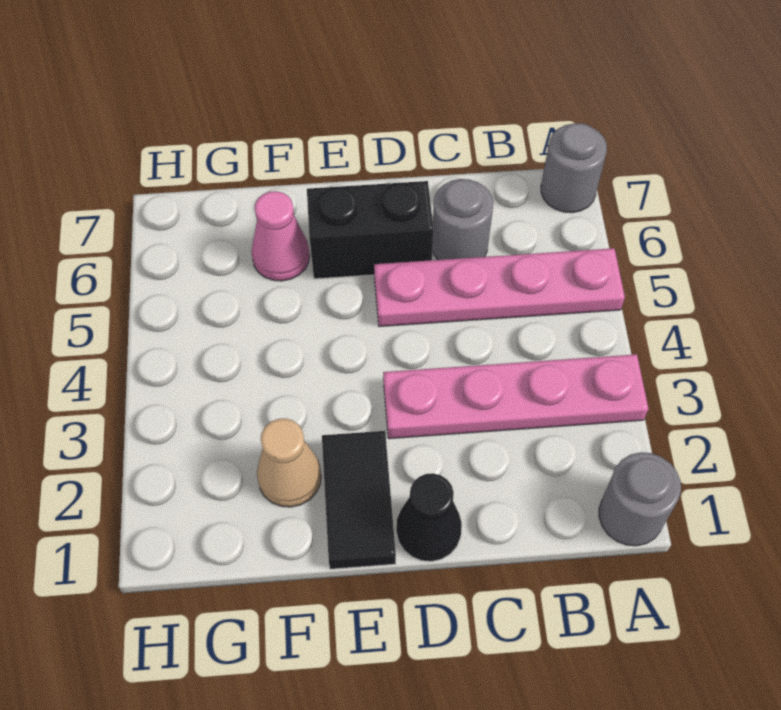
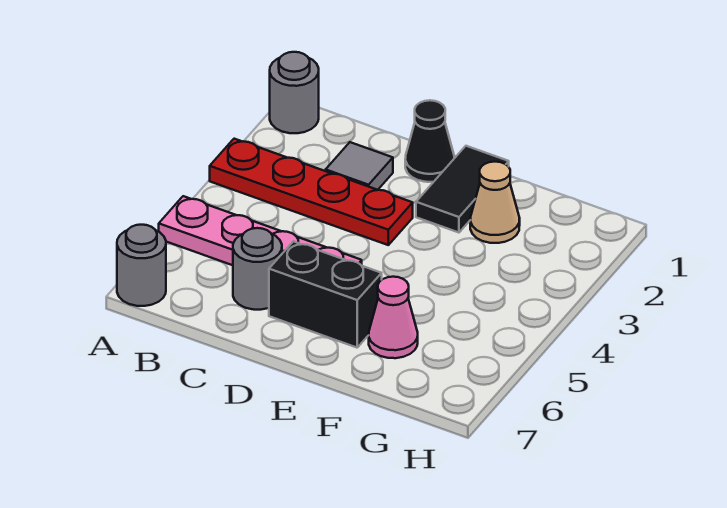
pink plate A3:D3 level 1 -> red plate A3:D3 level 1
none -> grey tile C2 level 1

